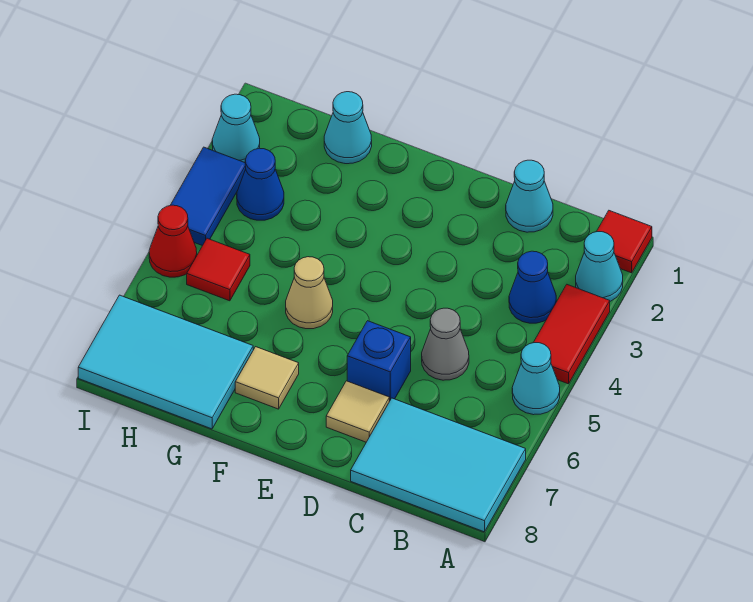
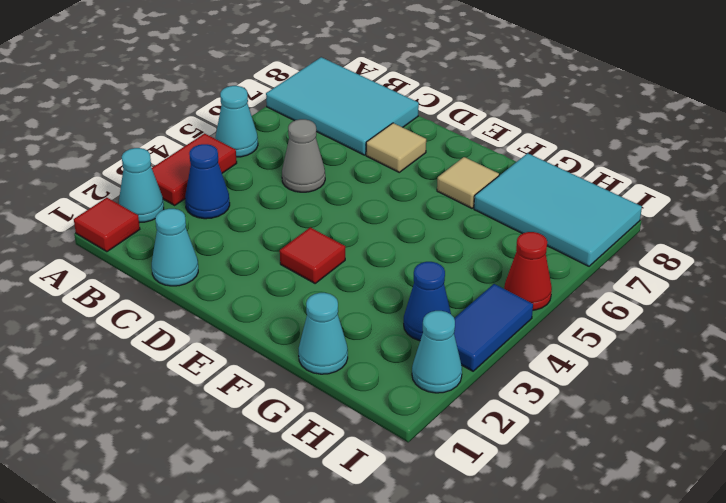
blue brick D6 level 1 -> none
tan cone F5 level 1 -> none
red tile H5 level 1 -> red tile E3 level 1

